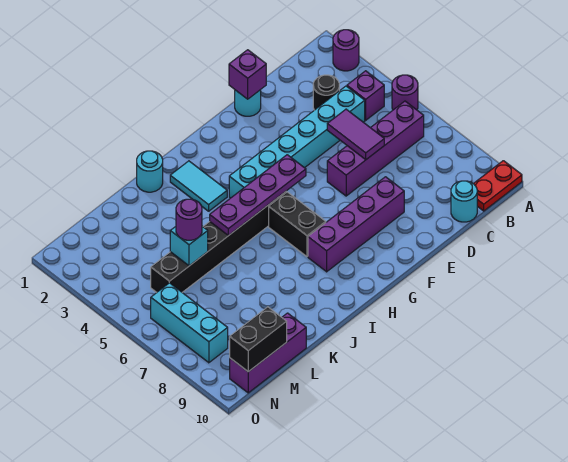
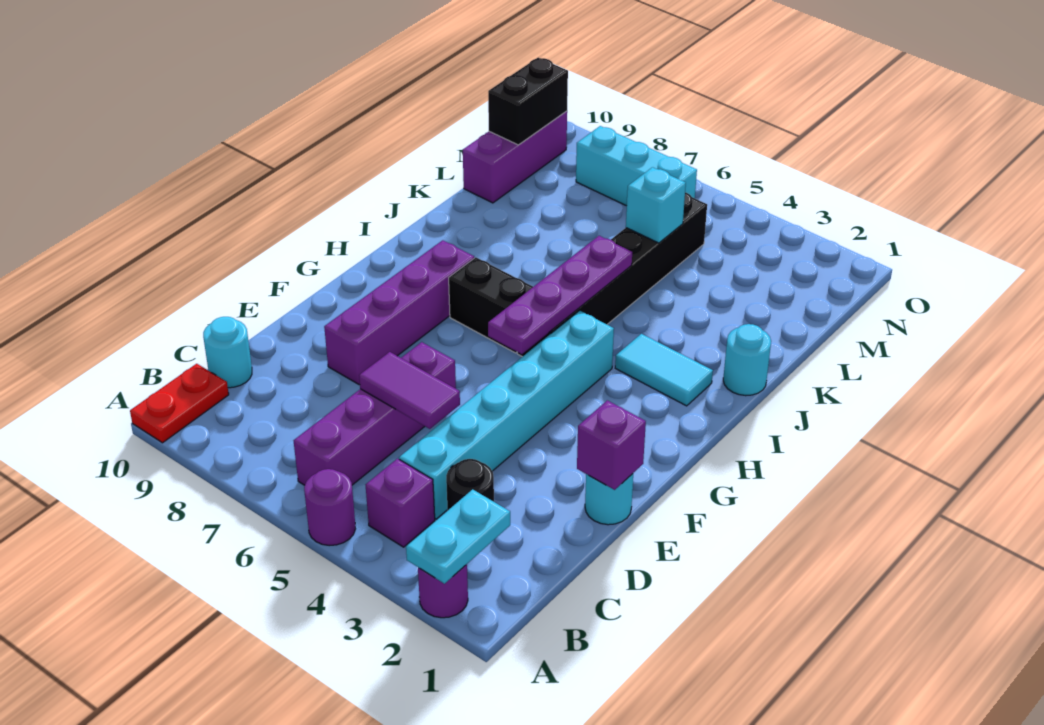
none -> cyan plate A2:B2 level 2
purple round brick L5 level 3 -> none

